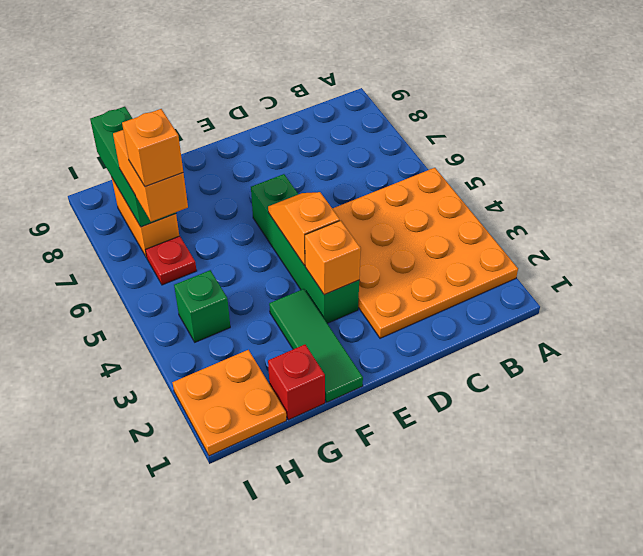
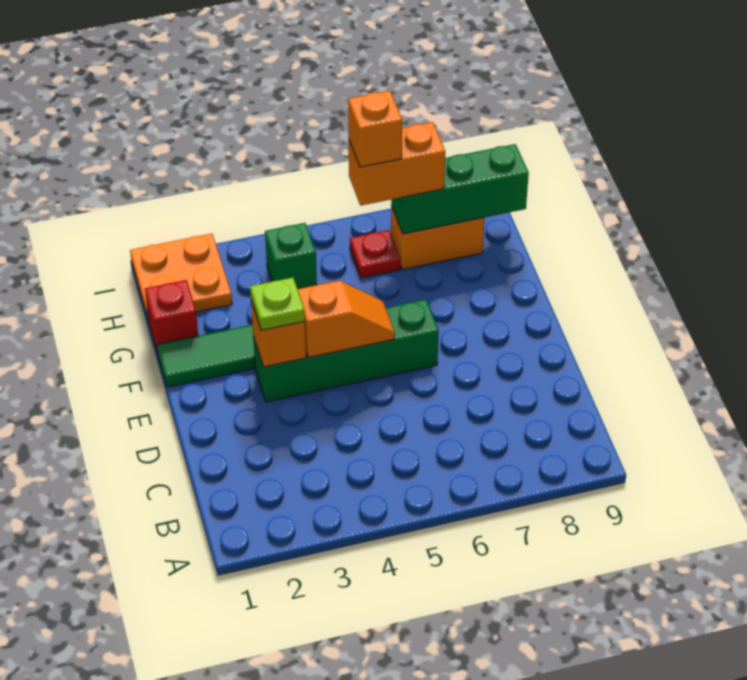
orange plate A2:D5 level 1 -> none
none -> lime plate E3 level 3

